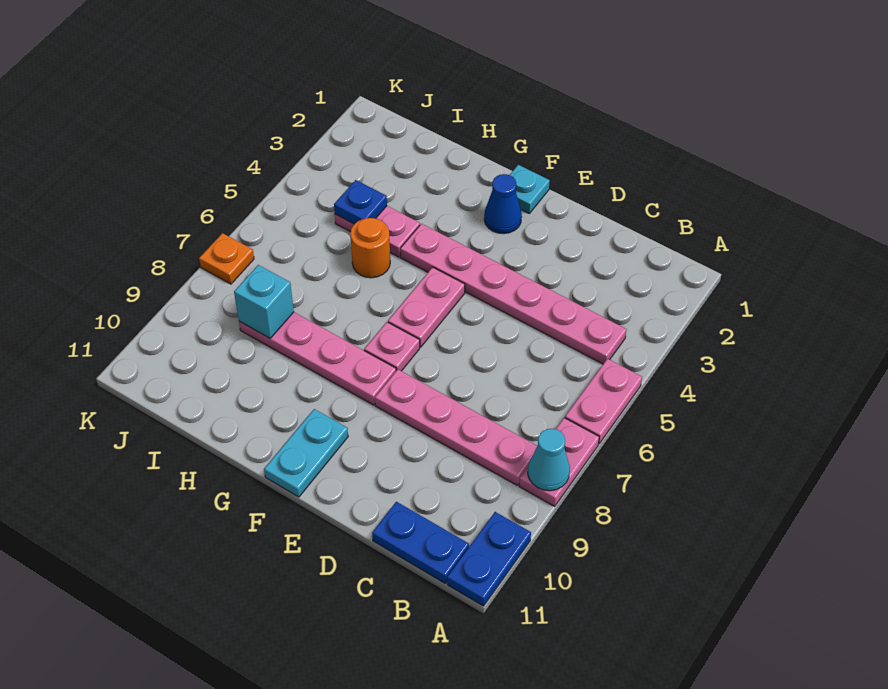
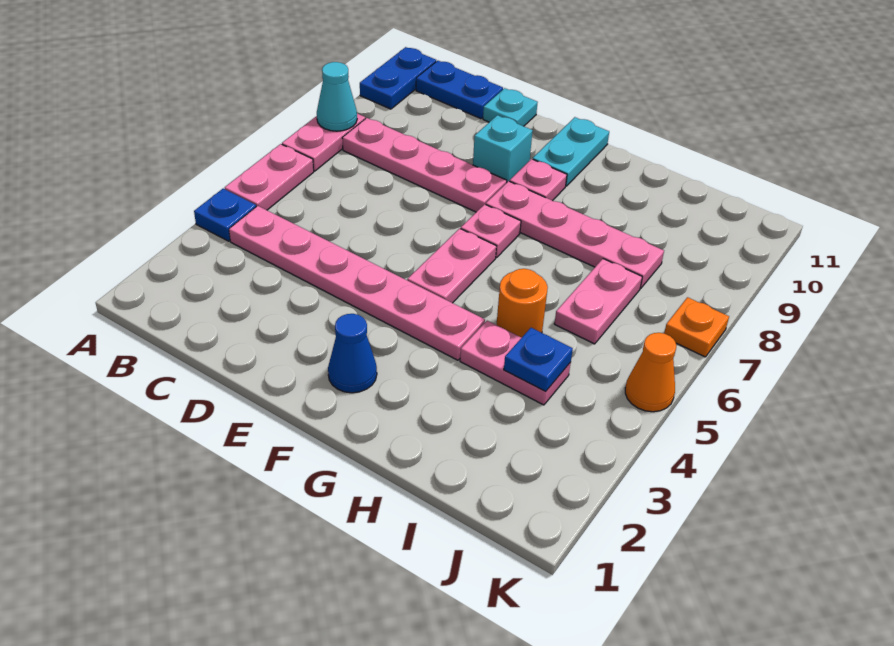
none -> blue plate A4 level 1
cyan plate F1 level 1 -> cyan plate D11 level 1
none -> pink plate F9 level 1
none -> pink plate I6:I7 level 1
cyan brick I8 level 2 -> cyan brick E9 level 1
none -> orange cone K5 level 1

